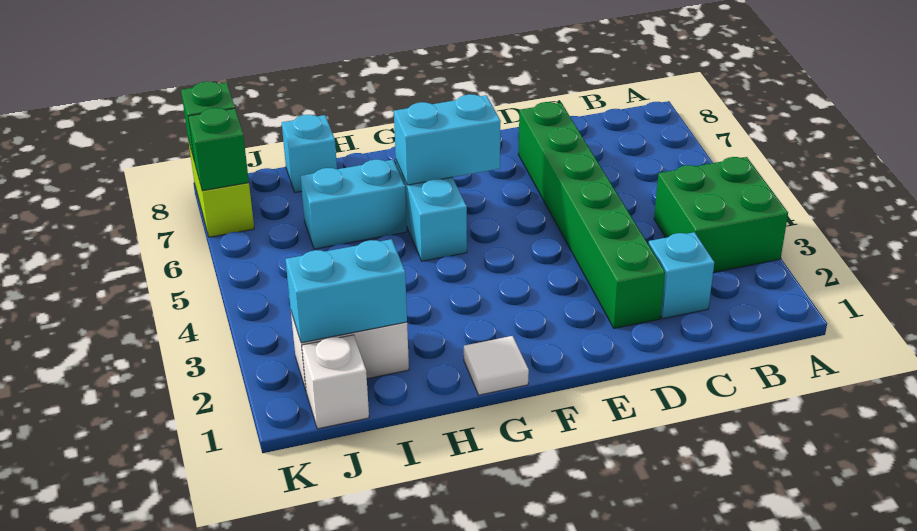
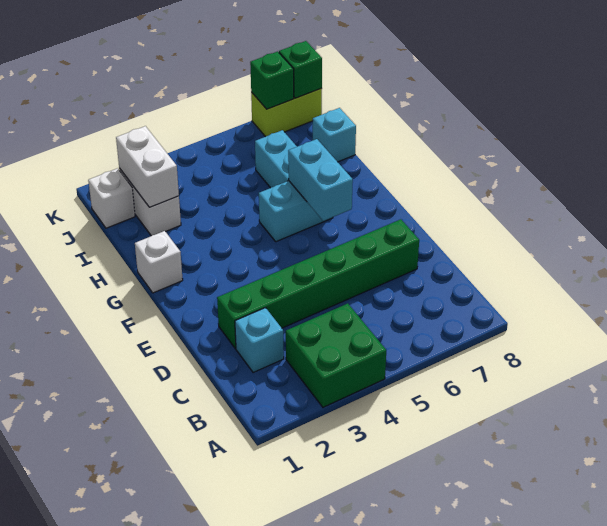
white tile G1 level 1 -> white brick G1 level 1
cyan brick I2:J2 level 2 -> white brick I2:J2 level 2

